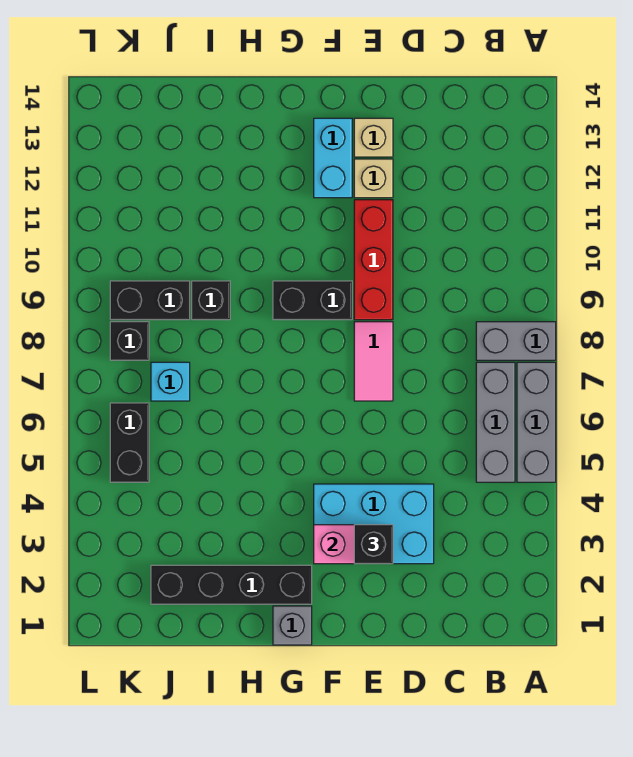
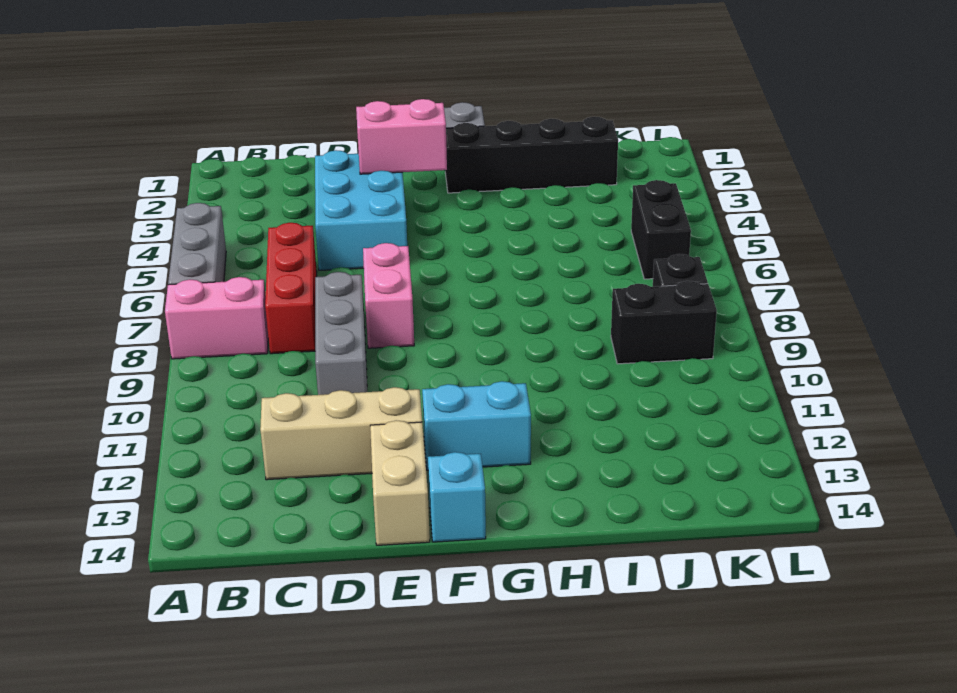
grey brick A8:B8 level 1 -> pink brick A8:B8 level 1
grey brick B5:B7 level 1 -> grey brick D8:D10 level 1
cyan brick D3:F4 level 1 -> cyan brick D3:E5 level 1
black brick E3 level 3 -> none
pink tile E7:E8 level 1 -> pink brick E7:E8 level 1
red brick E9:E11 level 1 -> red brick C6:C8 level 1
tan brick E12 level 1 -> tan brick C12:E12 level 1
tan brick E13 level 1 -> tan brick E13:E14 level 1
black brick F9:G9 level 1 -> none
cyan brick F12:F13 level 1 -> cyan brick F12:G12 level 1
black brick I9 level 1 -> none
cyan brick J7 level 1 -> cyan brick F14 level 1

